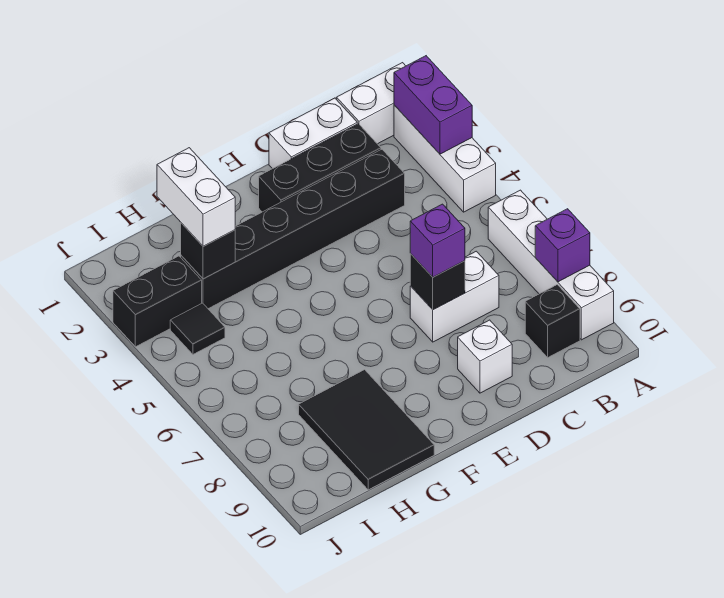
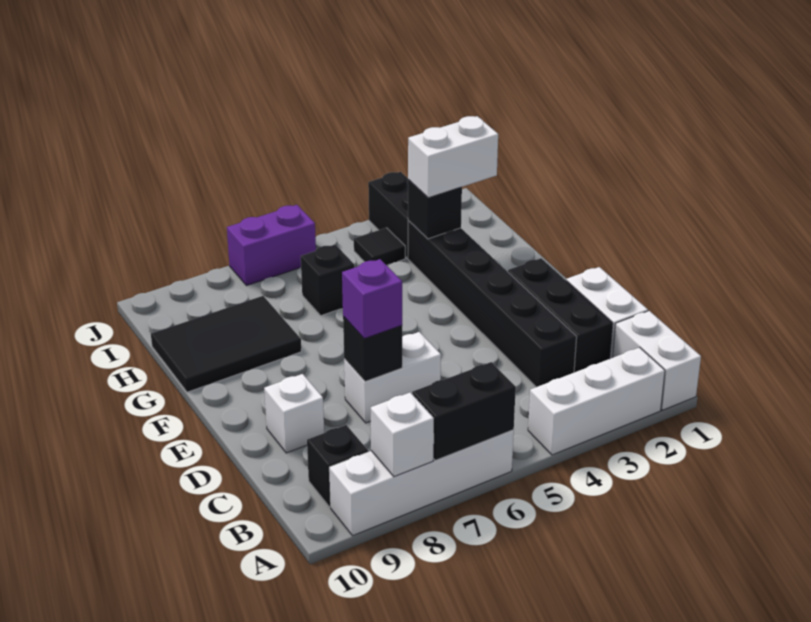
purple brick A2:A3 level 2 -> purple brick J6:J7 level 1
none -> black brick A6:A7 level 2
purple brick A8 level 2 -> white brick A8 level 2
white brick C7:D7 level 1 -> white brick D6:D7 level 1
none -> black brick H6 level 1

